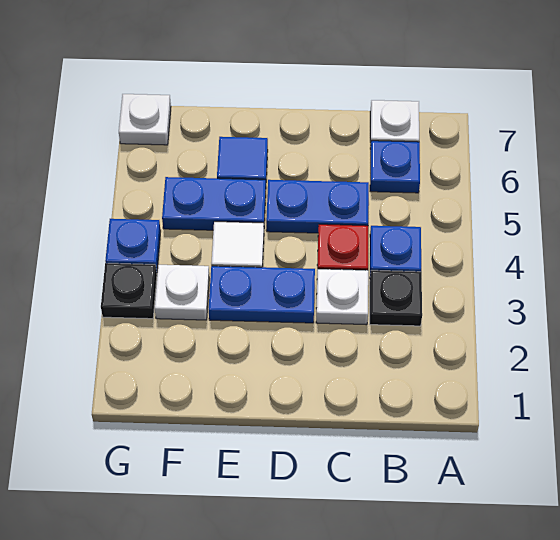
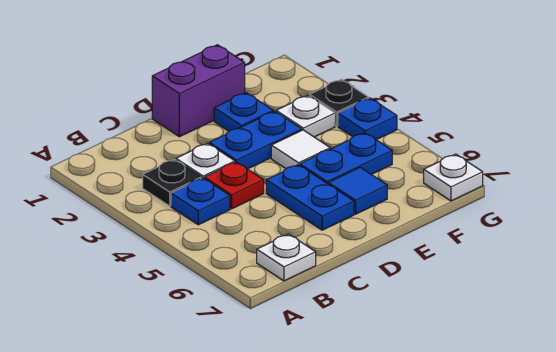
blue plate B6 level 1 -> blue plate E2 level 1
blue plate C5:D5 level 1 -> blue plate D5:D6 level 1
none -> purple brick D1:E1 level 1

